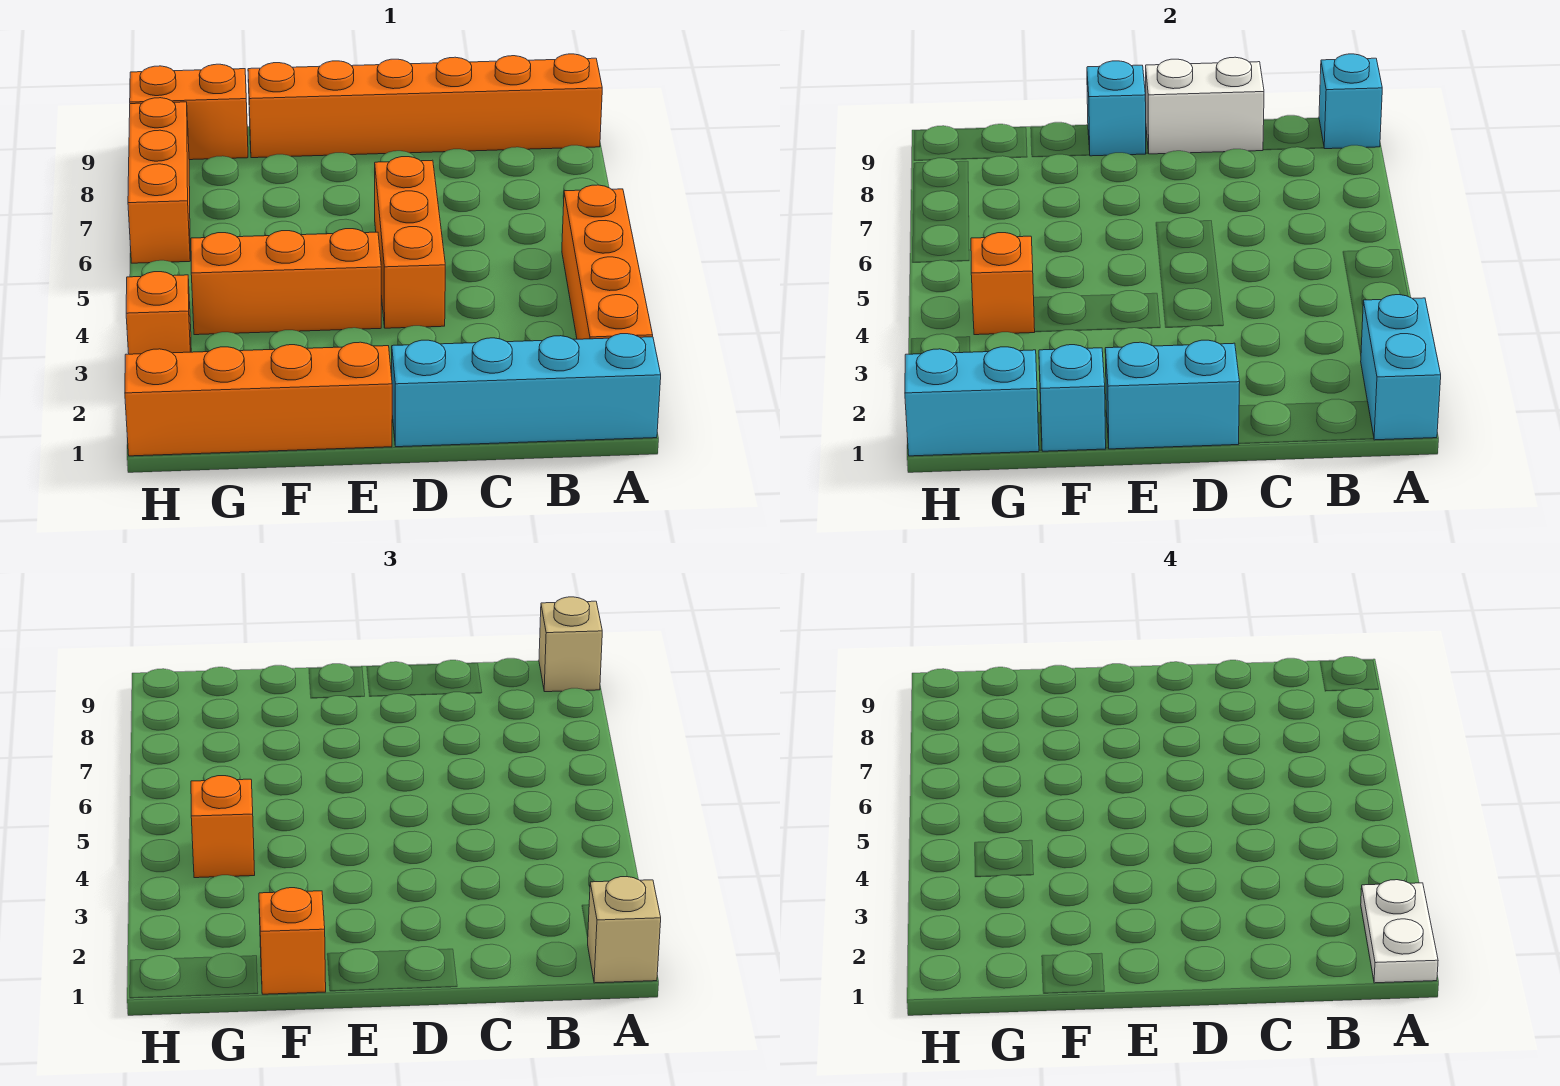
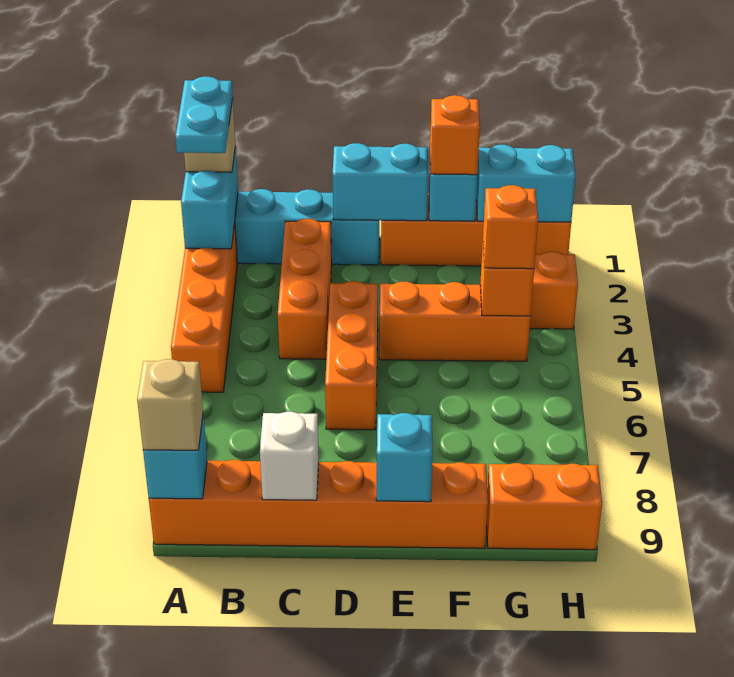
white plate A1:A2 level 4 -> cyan plate A1:A2 level 4
white brick C9:D9 level 2 -> white brick C9 level 2
orange brick H6:H8 level 1 -> orange brick C2:C4 level 1

